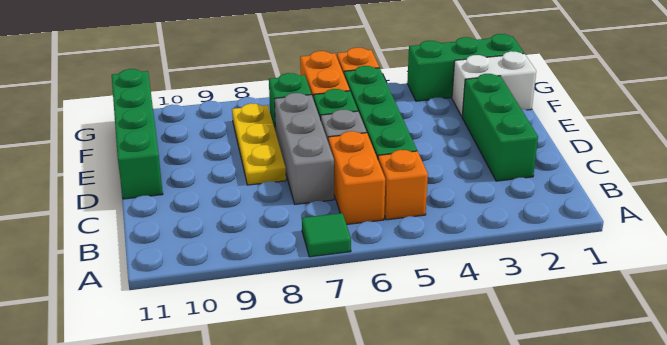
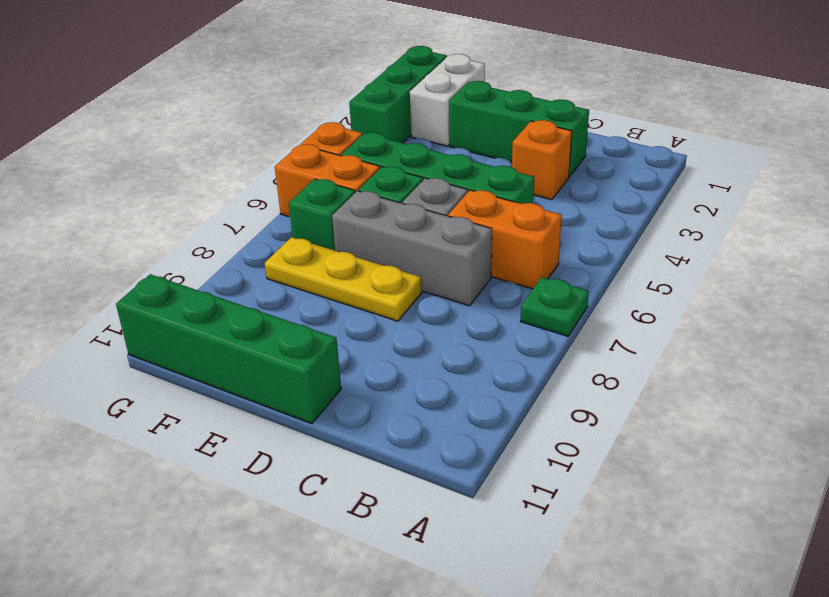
green tile A7 level 1 -> green plate A7 level 1
orange brick B5 level 1 -> orange brick C3 level 1

